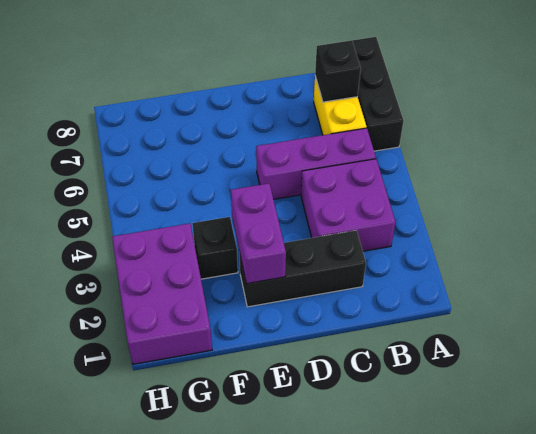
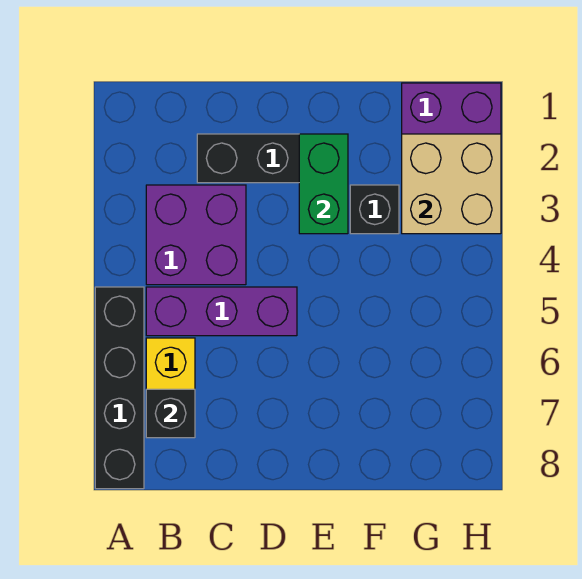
black brick A6:A8 level 1 -> black brick A5:A8 level 1
purple brick E2:E3 level 2 -> green brick E2:E3 level 2
none -> tan brick G2:H3 level 2

